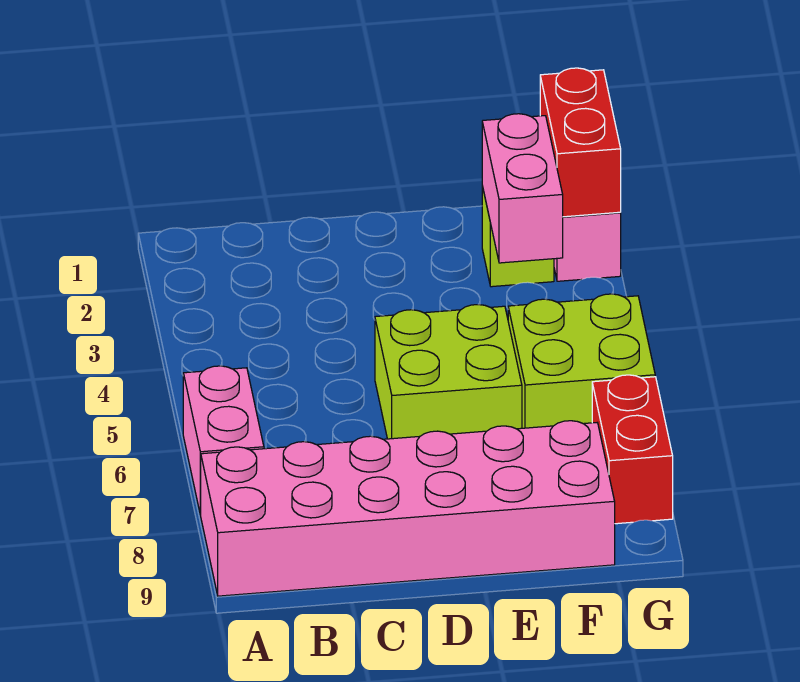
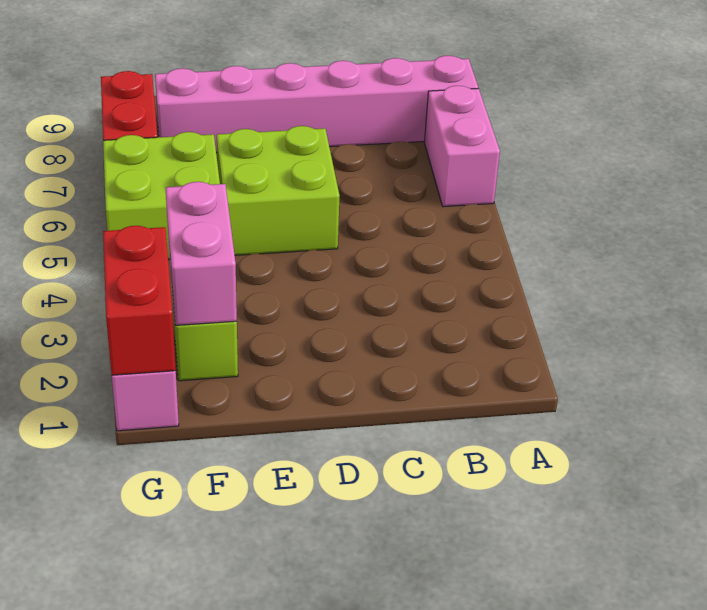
pink brick A8:F9 level 1 -> pink brick A8:F8 level 1

